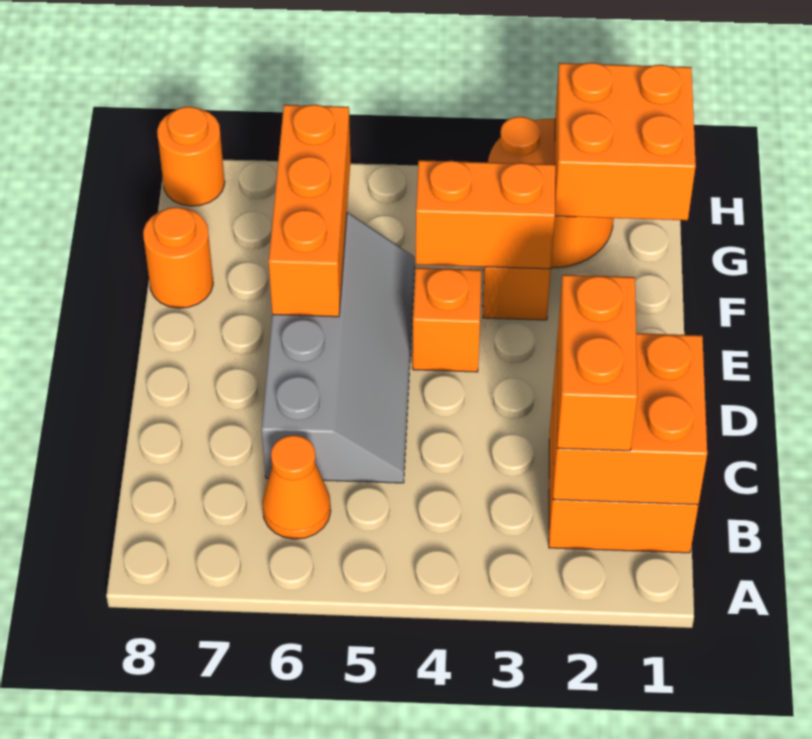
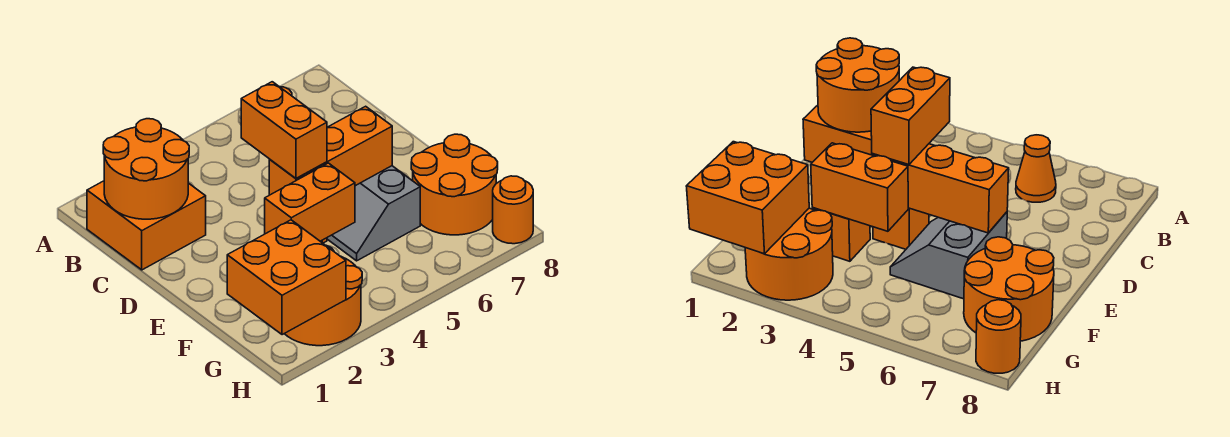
orange brick B1:C2 level 2 -> orange round brick B1:C2 level 2
orange brick B2:C2 level 3 -> orange brick D4:E4 level 3
grey slope C5:F6 level 1 top 6 -> grey slope E5:F6 level 1 top 6
orange brick E6:G6 level 2 -> orange brick E4:E6 level 2
orange round brick F8 level 1 -> orange round brick F7:G8 level 1

